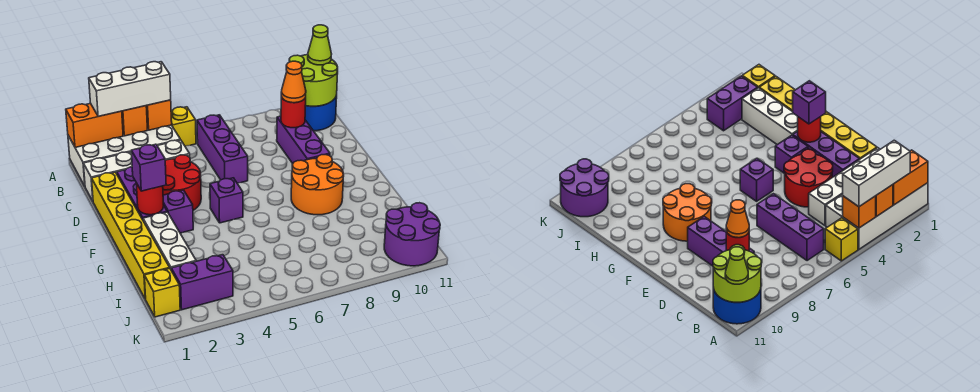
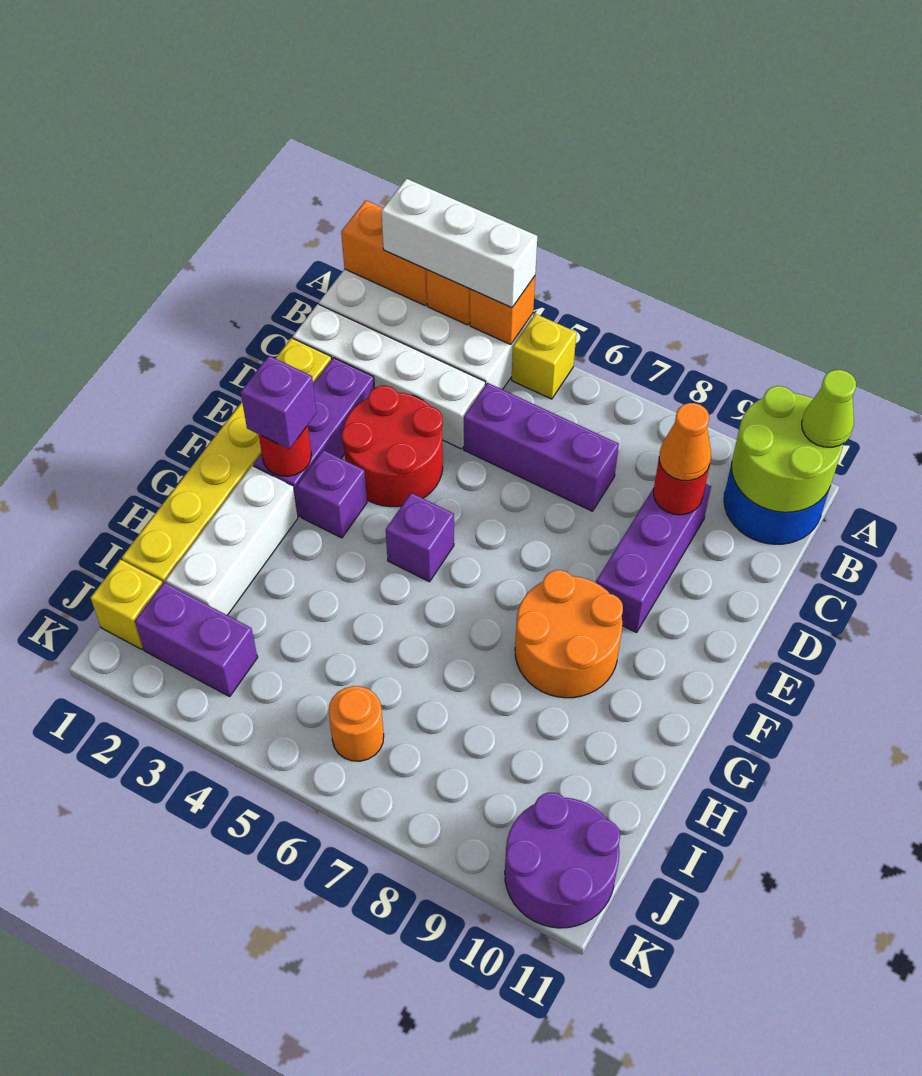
purple brick B6:D6 level 1 -> purple brick C5:C7 level 1
none -> orange round brick J6 level 1

